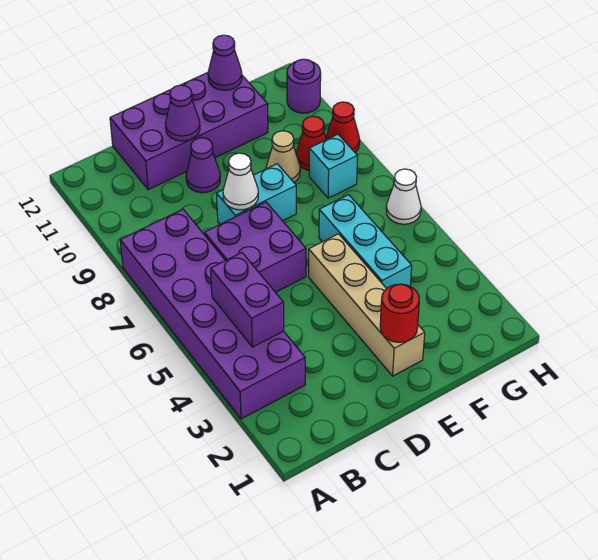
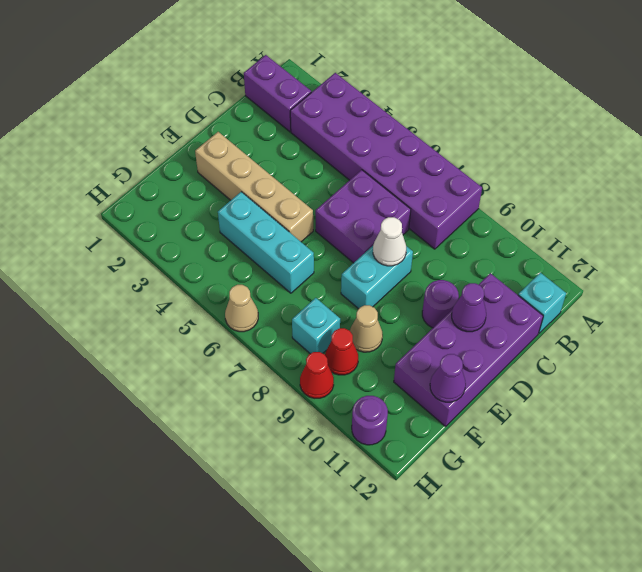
purple brick B4:B5 level 2 -> purple brick B1:B2 level 1
none -> cyan brick B12 level 1
purple cone D10 level 1 -> purple round brick D10 level 1
red round brick E2 level 2 -> none
white cone H6 level 1 -> tan cone H6 level 1

